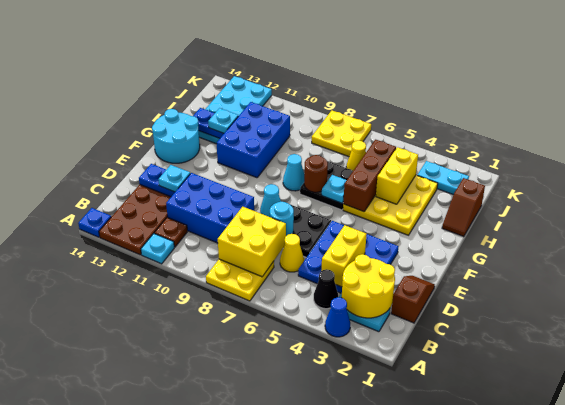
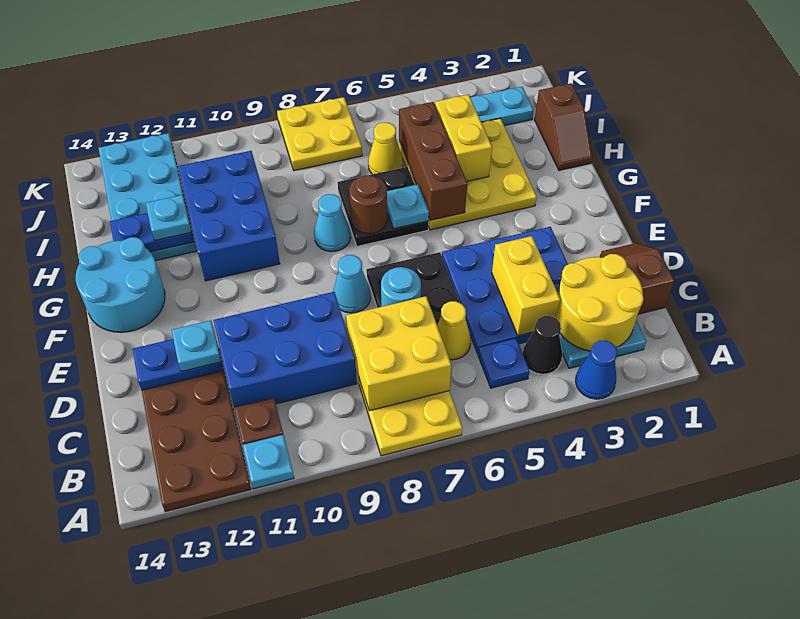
blue plate A14 level 1 -> blue plate B5 level 1

